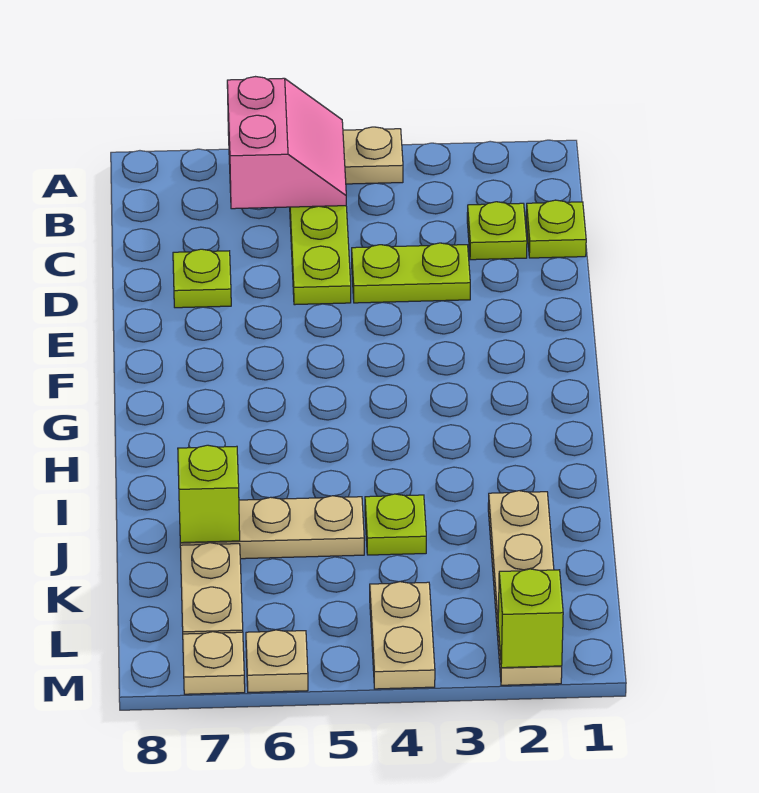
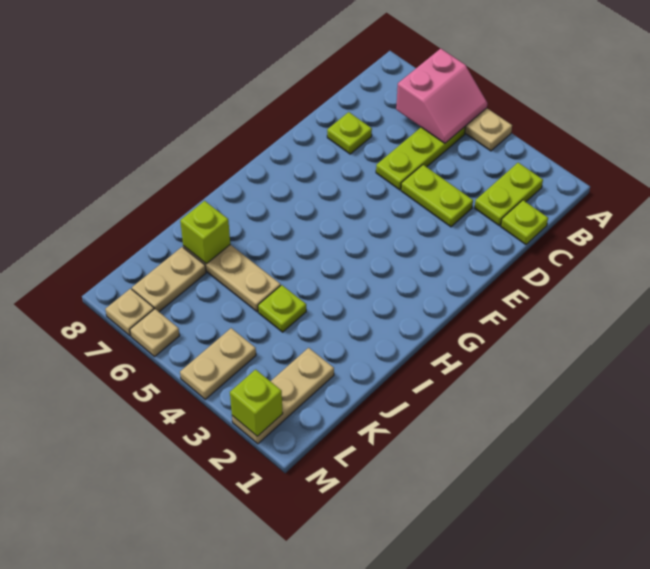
lime plate C2 level 1 -> lime plate B2:C2 level 1
tan plate J2:M2 level 1 -> tan plate K2:M2 level 1

